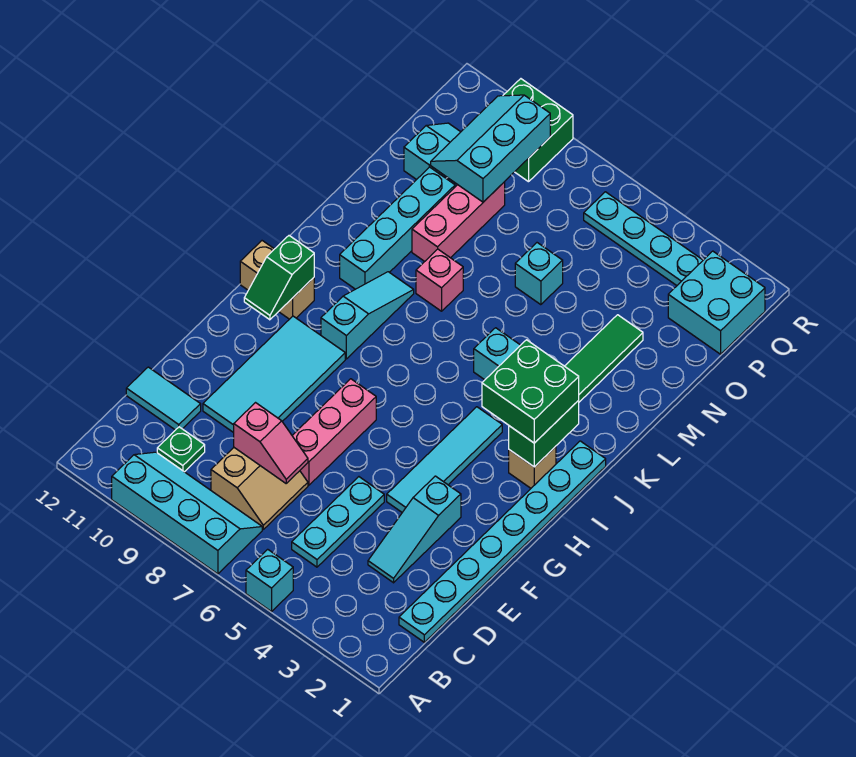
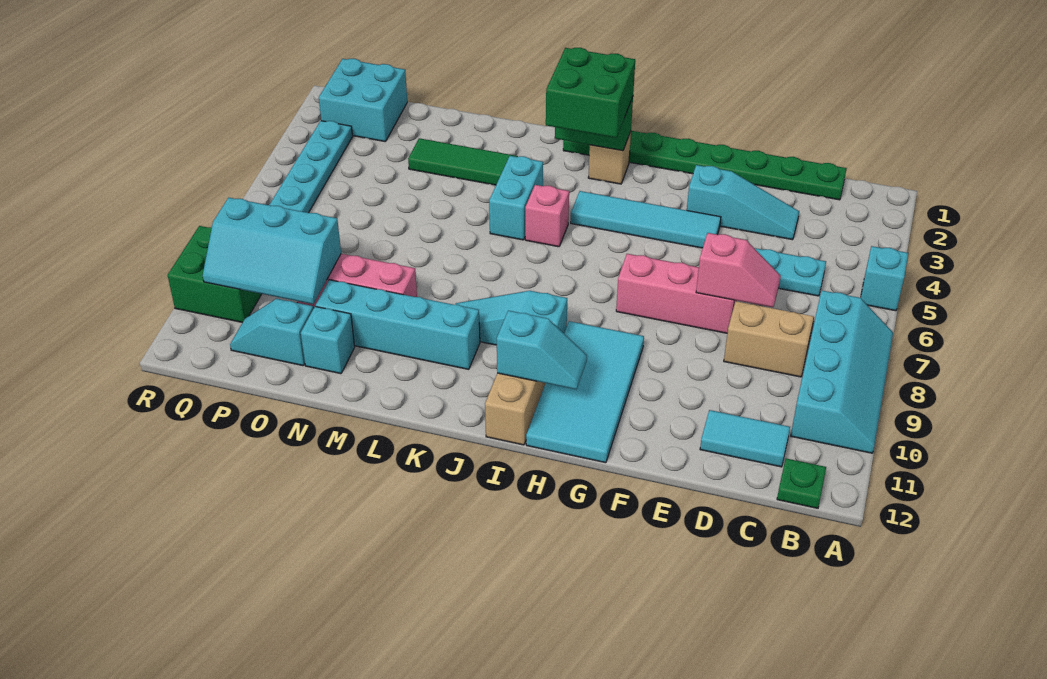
cyan slope A7:B10 level 1 top A -> cyan slope A7:B10 level 1 top B
cyan plate C1:J1 level 1 -> green plate C1:J1 level 1
green plate C10 level 1 -> green plate B12 level 1
pink slope D7:D8 level 2 top 8 -> pink slope D7:E7 level 2 top E
cyan tile D11:D12 level 1 -> cyan tile C11:D11 level 1
cyan tile E9:H10 level 1 -> cyan tile G9:H12 level 1
green slope H11:I11 level 2 top I -> cyan slope H11:I11 level 2 top I
pink brick L8 level 1 -> pink brick J5 level 1
cyan brick N6 level 1 -> cyan brick N11 level 1

